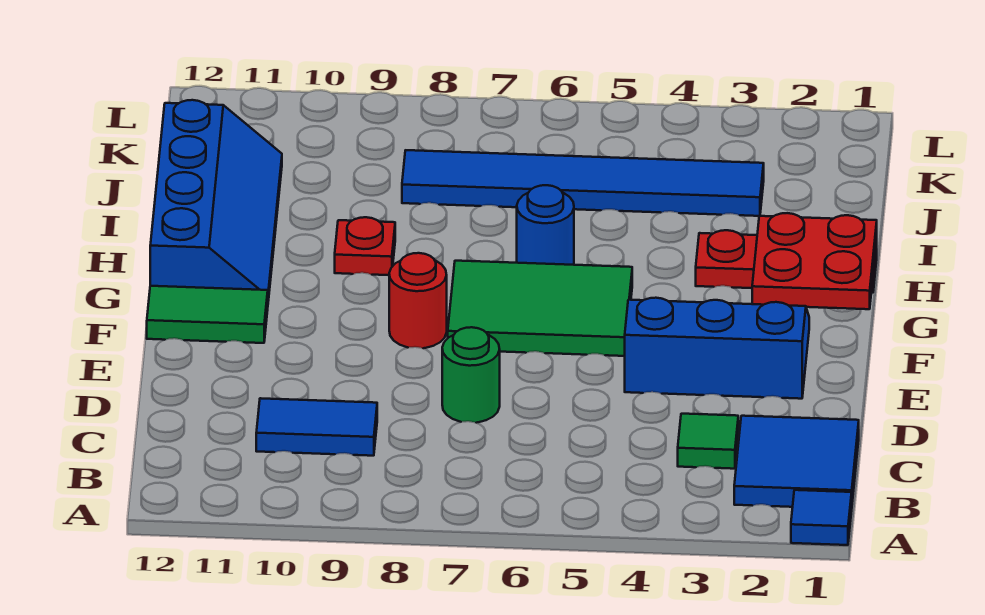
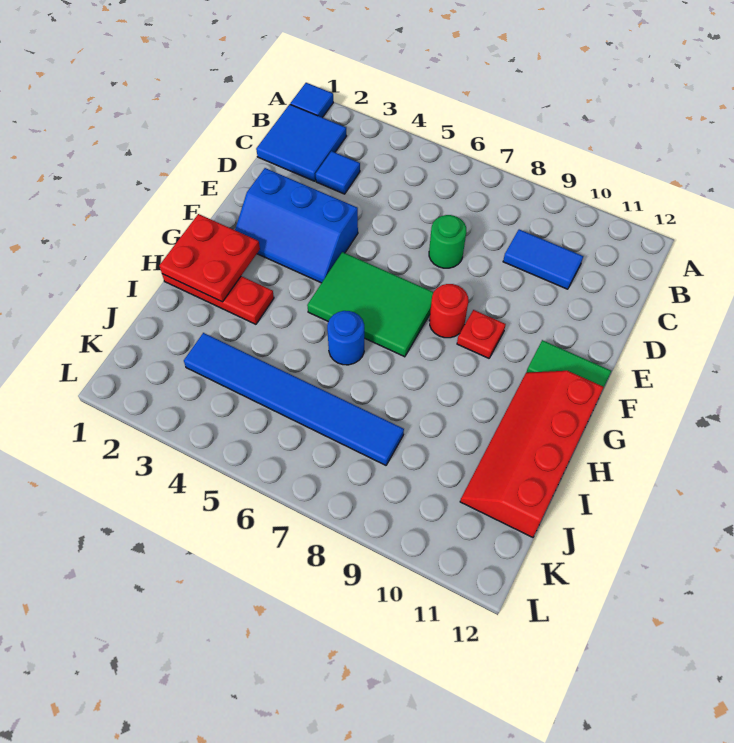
green tile C3 level 1 -> blue tile C3 level 1
blue slope G11:J12 level 1 top 12 -> red slope G11:J12 level 1 top 12
red plate H9 level 1 -> red plate F9 level 1

